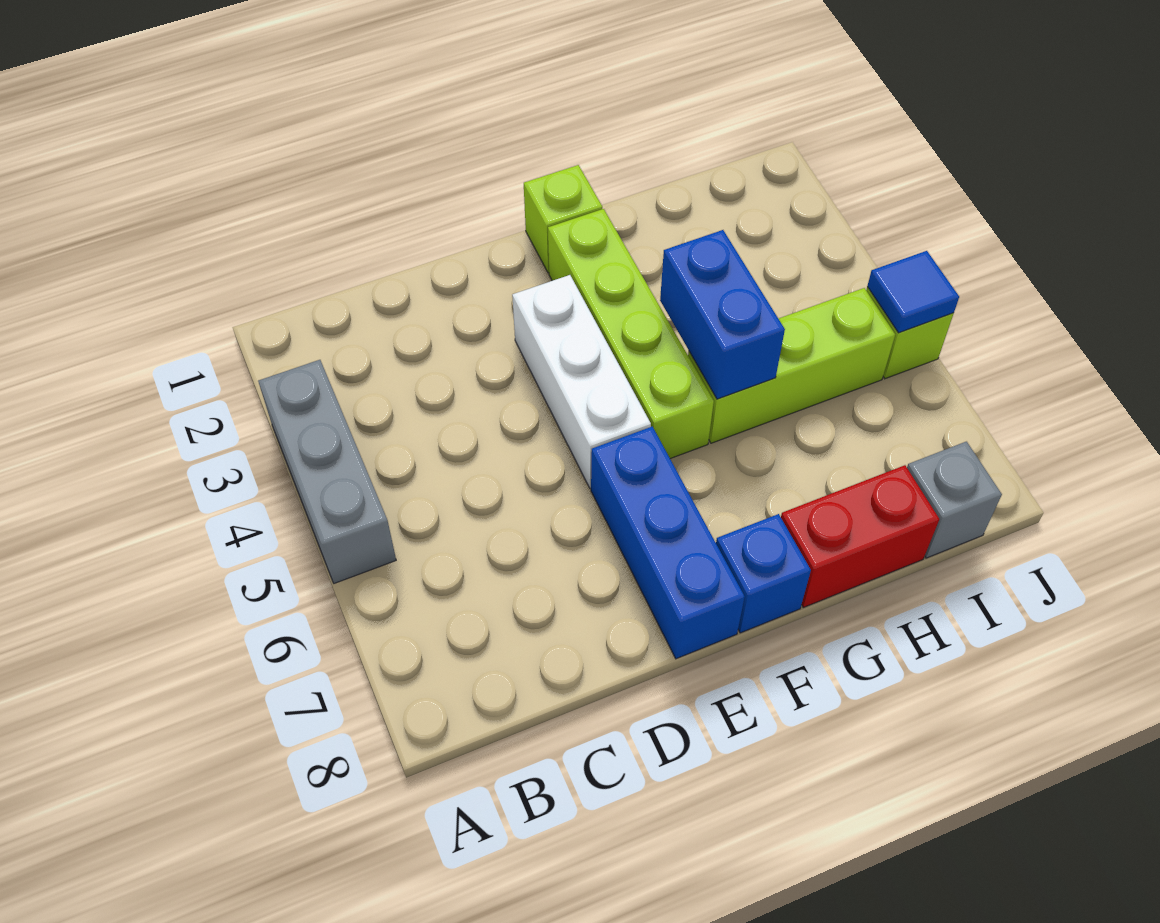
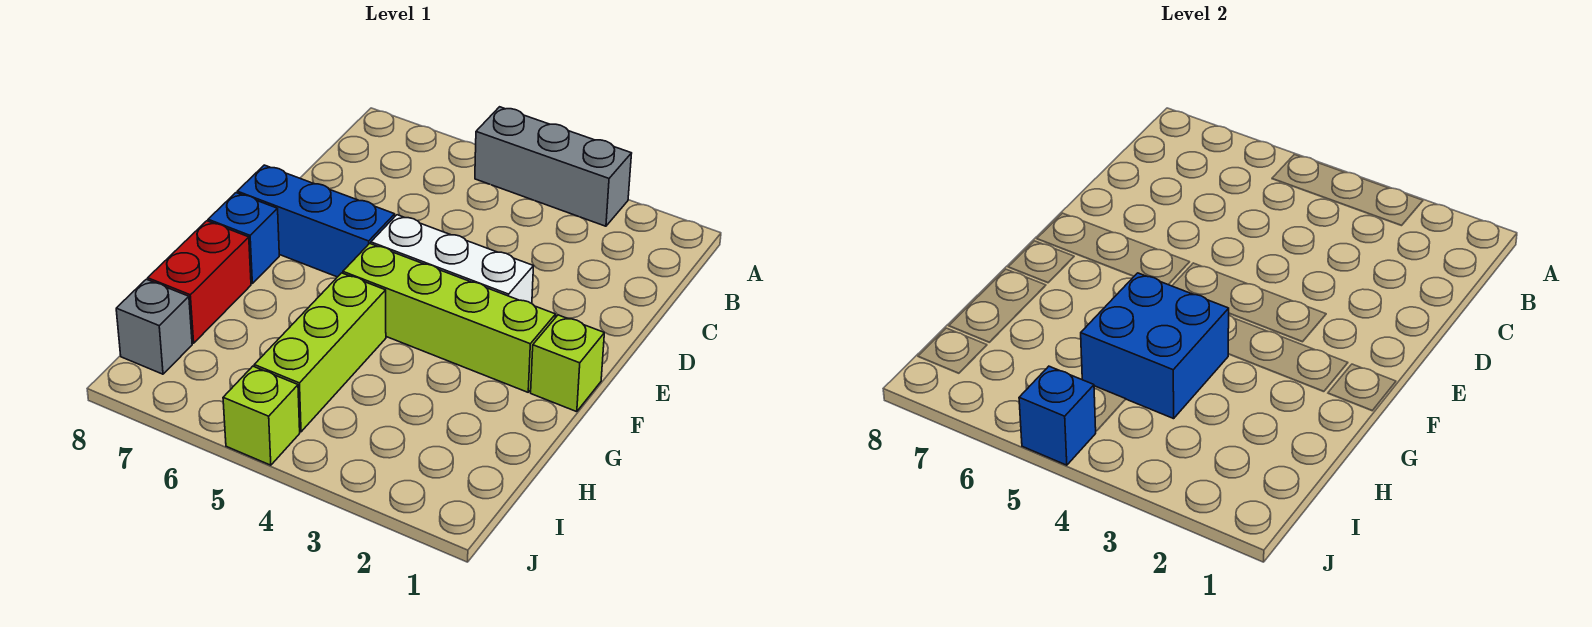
blue brick G4:G5 level 2 -> blue brick G4:H5 level 2
blue tile J5 level 2 -> blue brick J5 level 2

